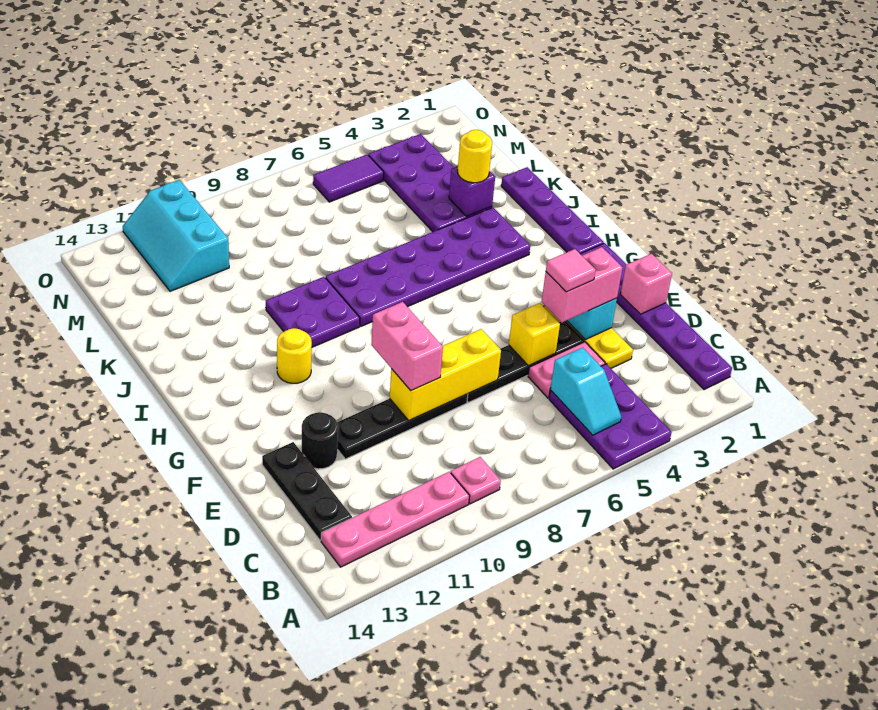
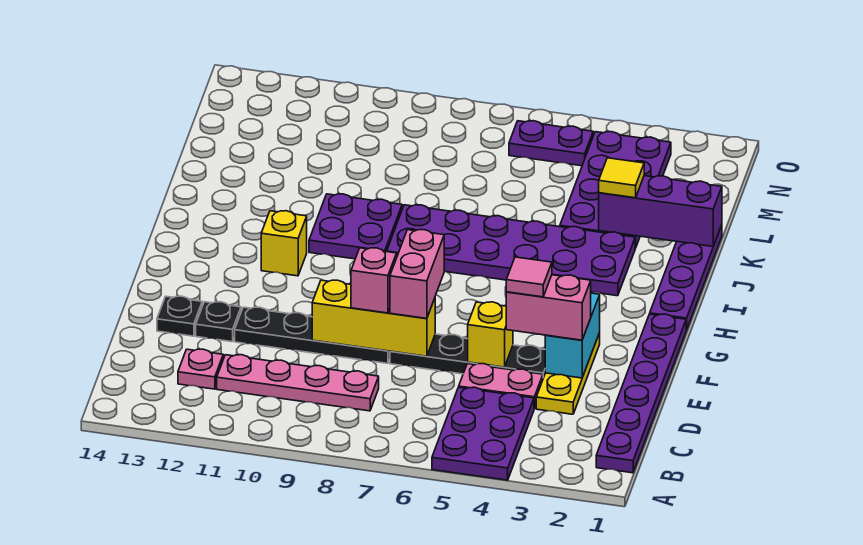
cyan slope B5:C5 level 2 top C -> none
pink plate B9 level 1 -> pink plate C12 level 1
pink plate B10:B13 level 1 -> pink plate C8:C11 level 1
black plate C13:E13 level 1 -> black plate E13 level 1
pink brick E1 level 2 -> pink brick E8 level 3
pink brick E9:F9 level 3 -> pink brick E7:F7 level 3
black round brick E12 level 1 -> black plate E12 level 1
yellow round brick H11 level 1 -> yellow brick H11 level 1
purple brick K3 level 2 -> purple brick K1:K3 level 2
yellow round brick K3 level 3 -> yellow tile K3 level 3
cyan slope M11:O12 level 1 top 11 -> none
purple tile N5:N6 level 1 -> purple plate N5:N6 level 1

